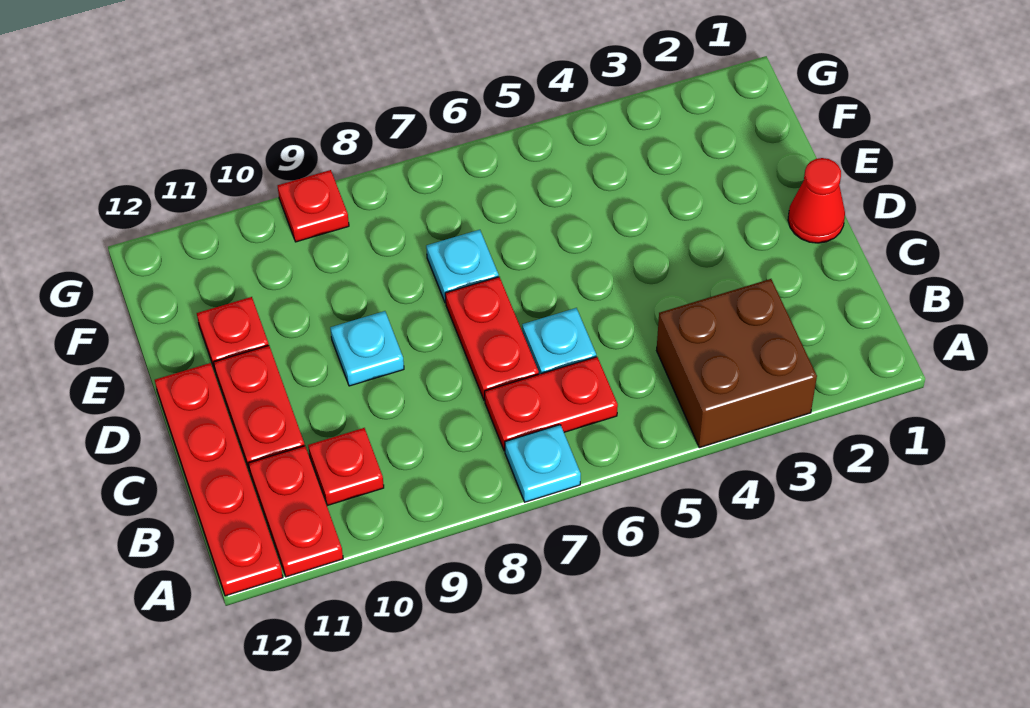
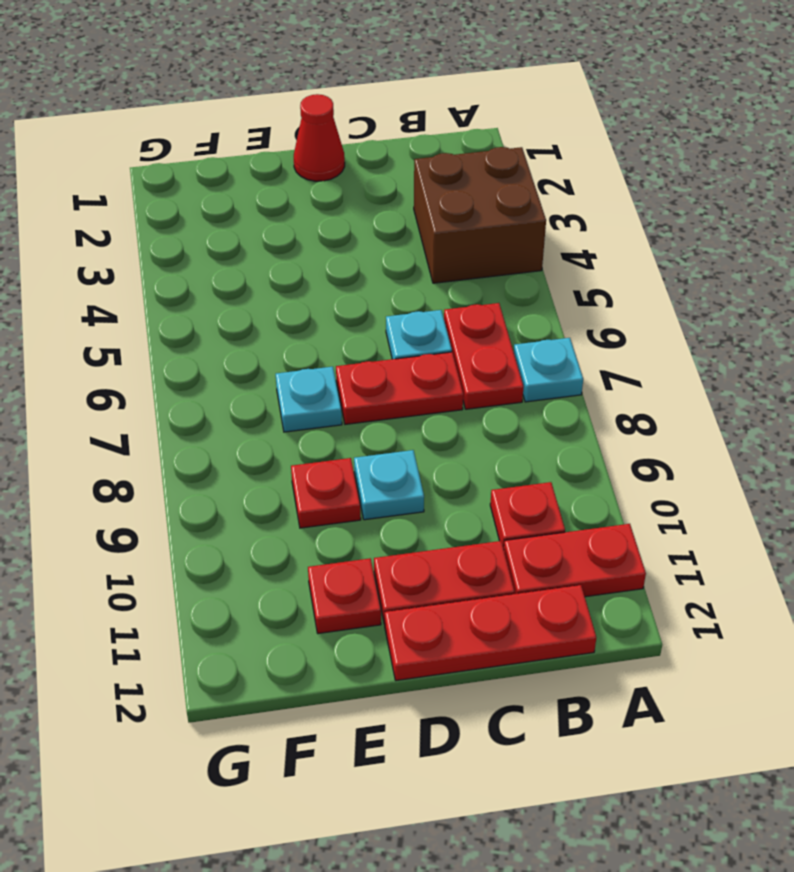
red plate A12:D12 level 1 -> red plate B12:D12 level 1
red plate G9 level 1 -> red plate E9 level 1

